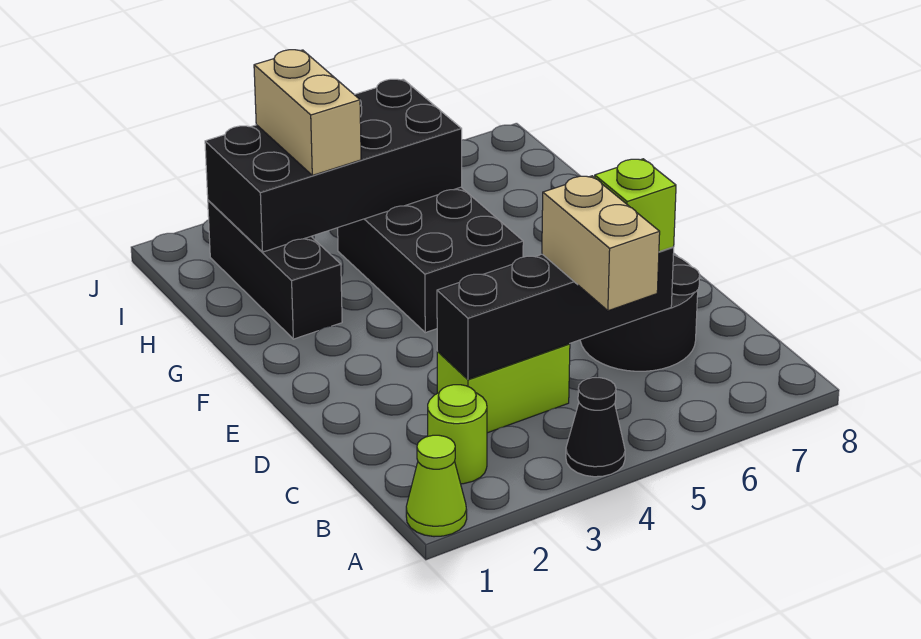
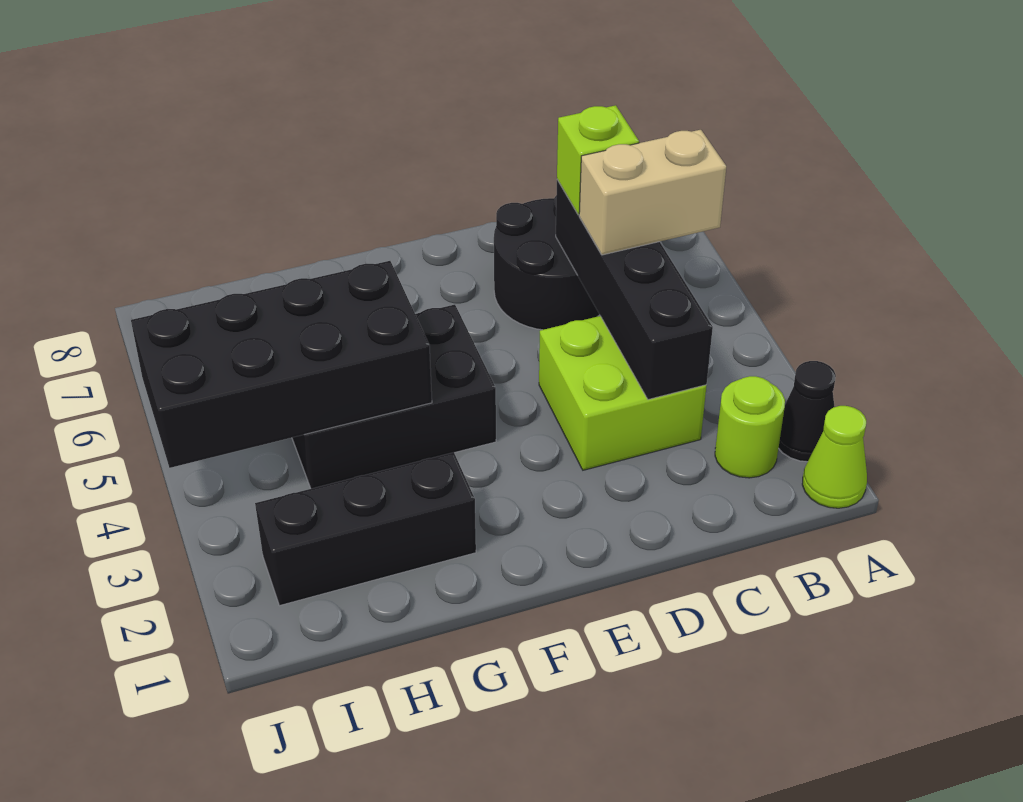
black cone A4 level 1 -> black cone A2 level 1
lime brick C3:C4 level 1 -> lime brick C3:D4 level 1
black brick H2:I5 level 2 -> black brick G4:J5 level 2
tan brick H3:I3 level 3 -> none

